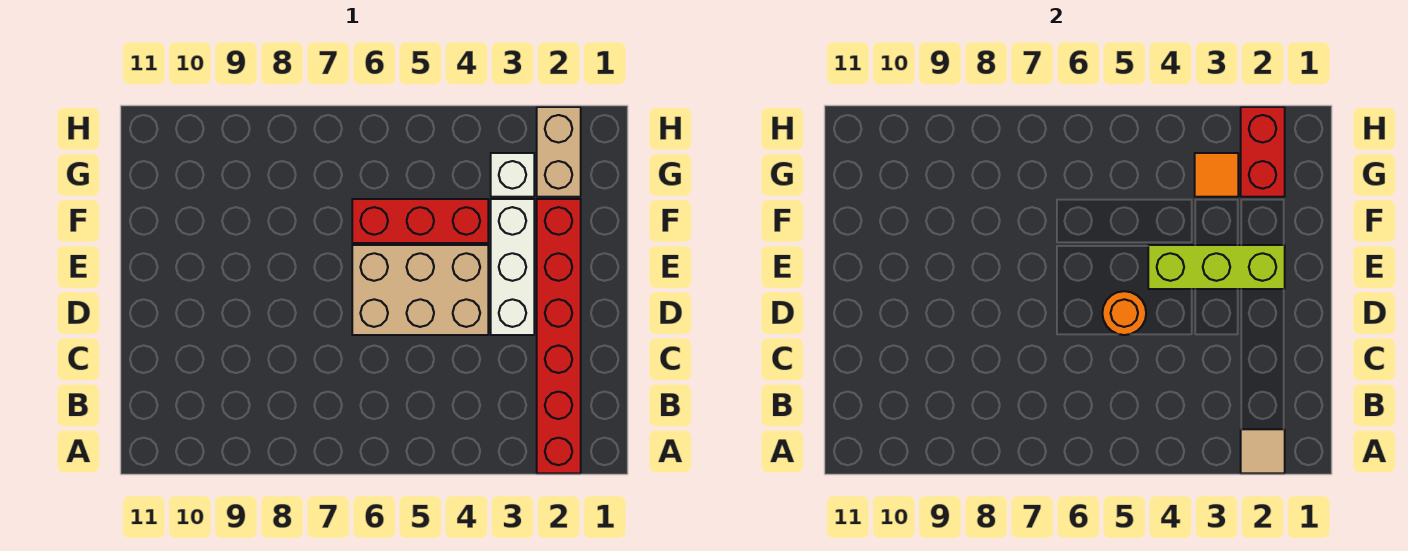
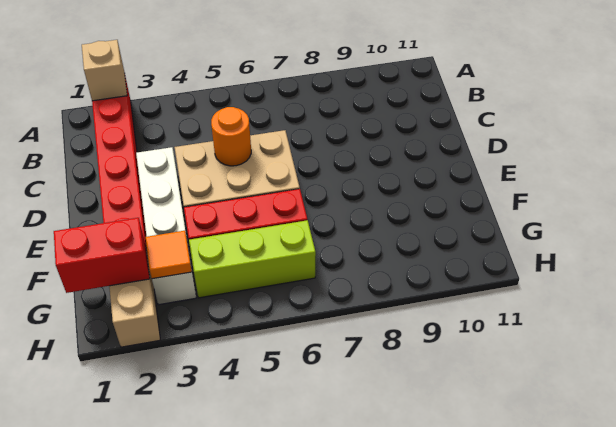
tan tile A2 level 2 -> tan brick A2 level 2
lime brick E2:E4 level 2 -> lime brick G4:G6 level 1
red brick G2:H2 level 2 -> red brick G1:G2 level 2

